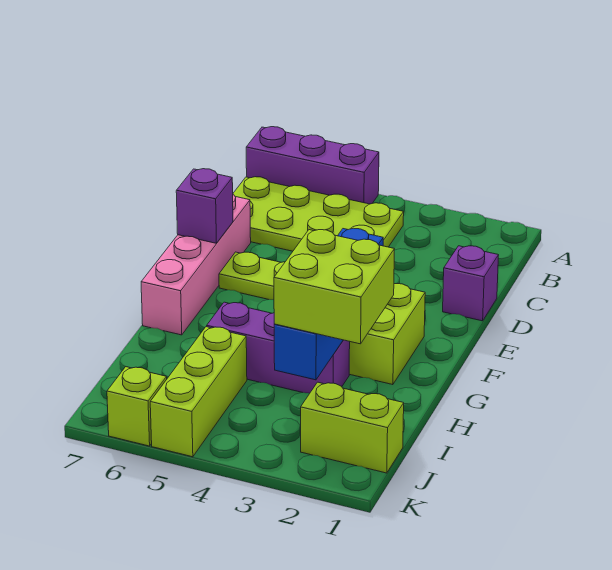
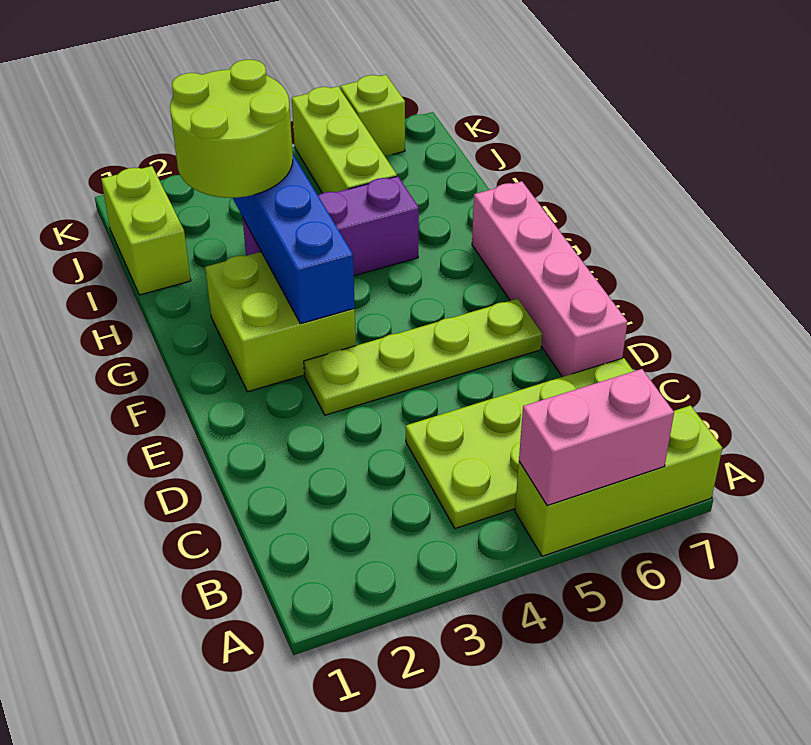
purple brick A5:A7 level 1 -> lime brick A5:A7 level 1
none -> pink brick A5:A6 level 2
purple brick D1 level 1 -> none
purple brick E7 level 2 -> none
lime brick H2:I3 level 3 -> lime round brick H2:I3 level 3
lime brick J1:J2 level 1 -> lime brick I1:J1 level 1

